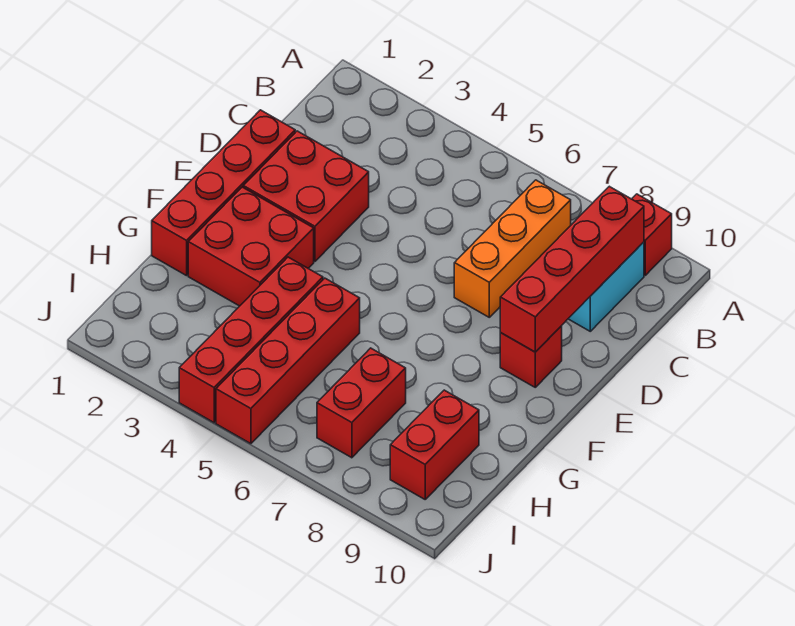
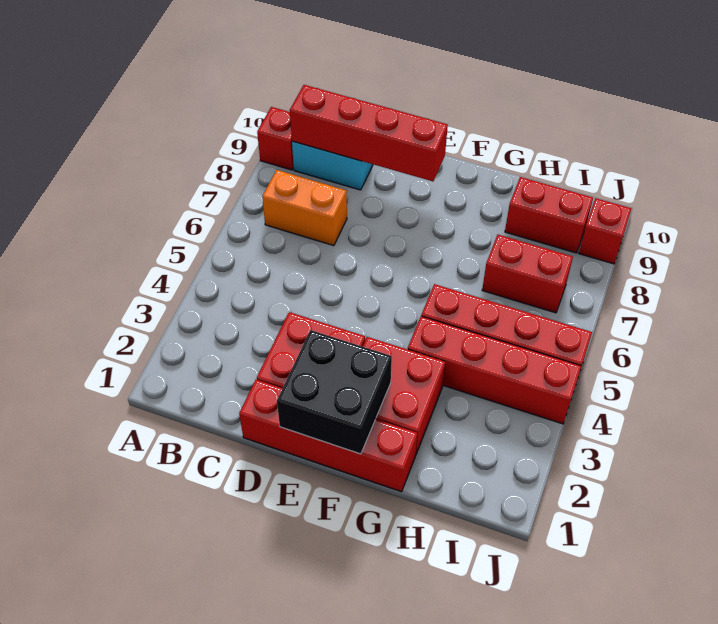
orange brick B7:D7 level 1 -> orange brick B7:C7 level 1
none -> black brick E1:F2 level 2
red brick E9 level 1 -> red brick J9 level 1

